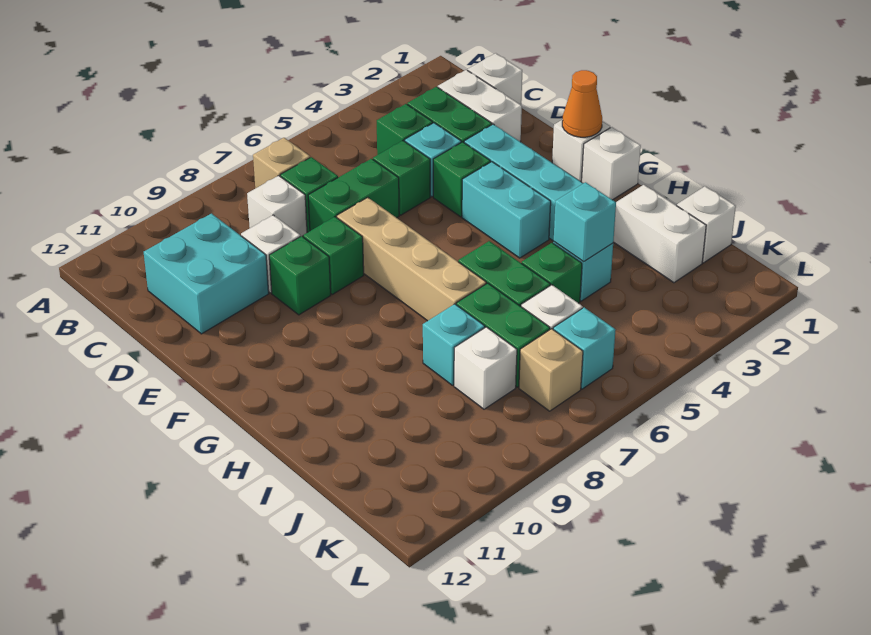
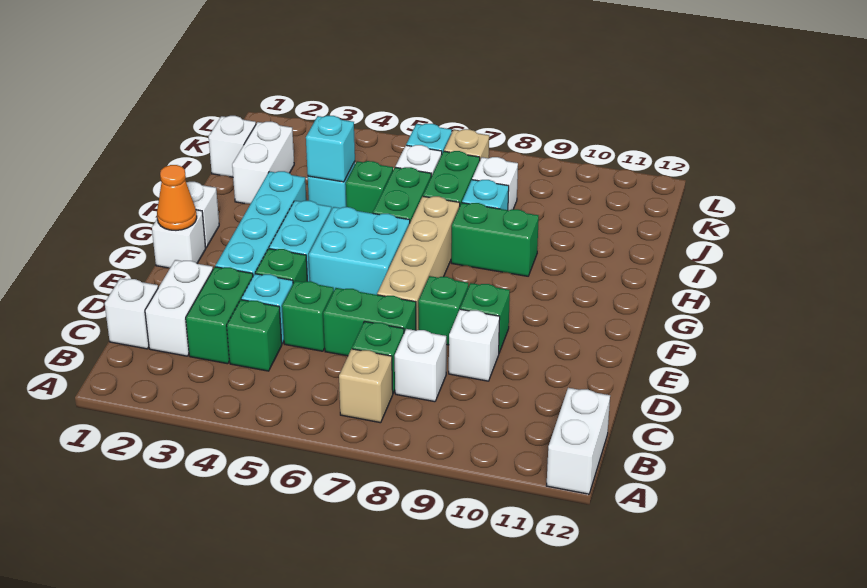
none -> white brick A12:B12 level 1
cyan brick C10:D11 level 1 -> cyan brick F5:G6 level 1
none -> green brick H8:H9 level 1

